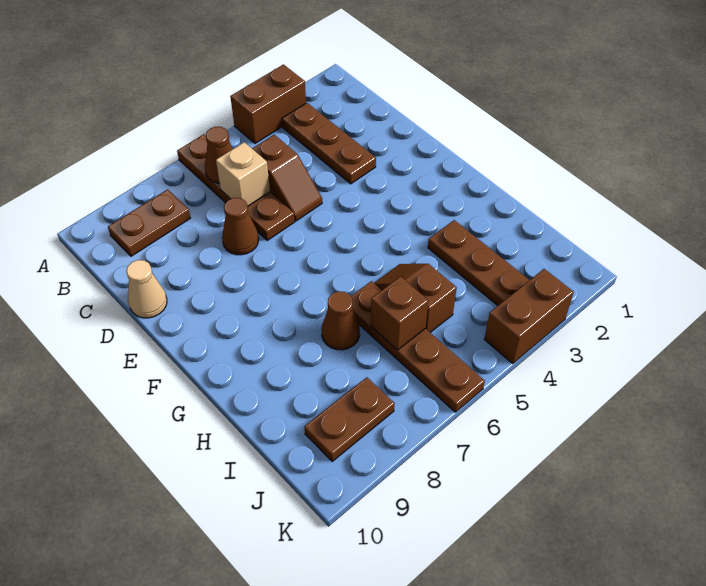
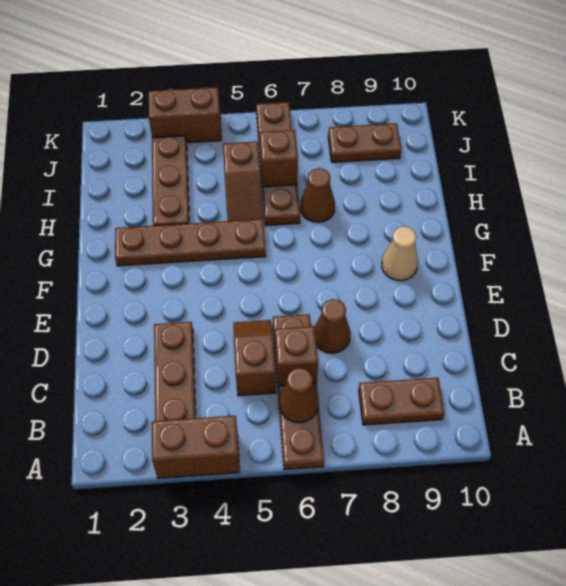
tan brick C6 level 2 -> brown brick C6 level 2
tan cone D10 level 1 -> tan cone F9 level 1
none -> brown plate G2:G5 level 1

